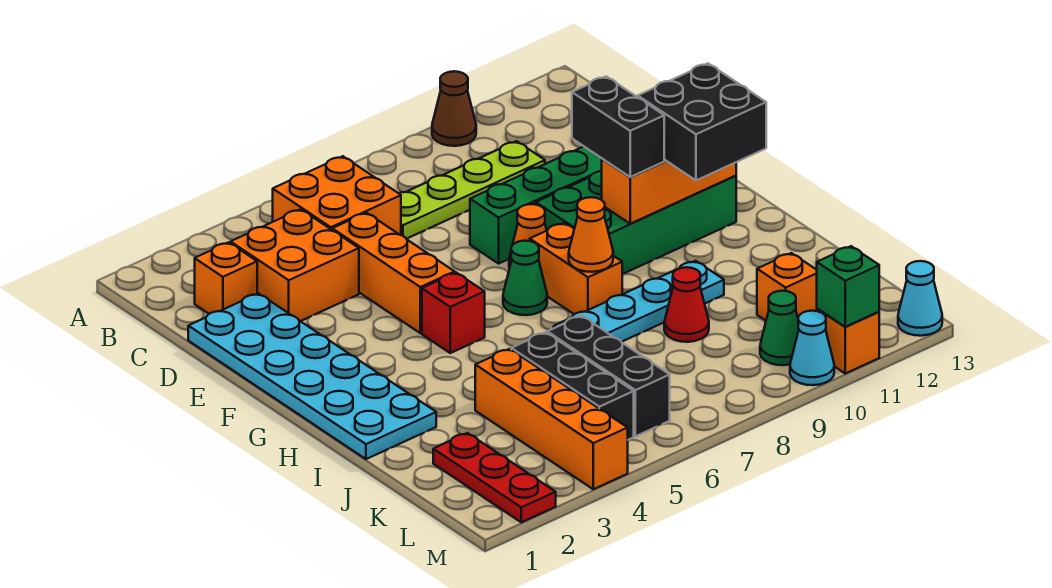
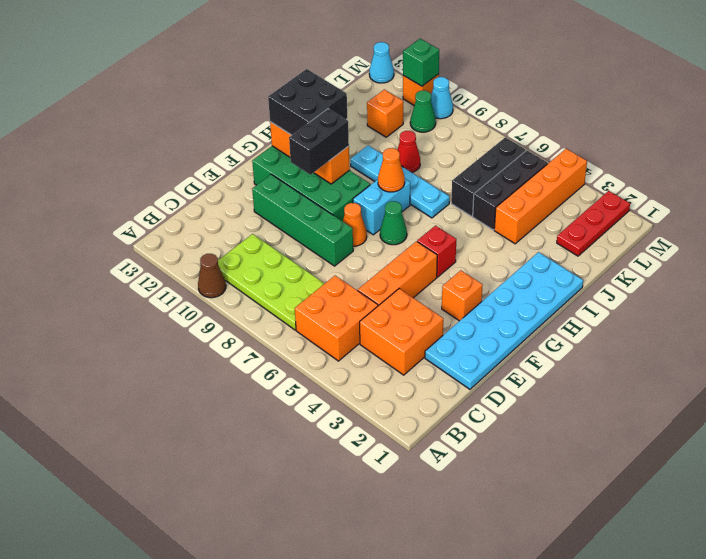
orange brick C2 level 1 -> orange brick F3 level 1
lime plate C7:C10 level 1 -> lime plate B7:C10 level 1
orange brick G8:H8 level 1 -> cyan brick G8:H8 level 1

